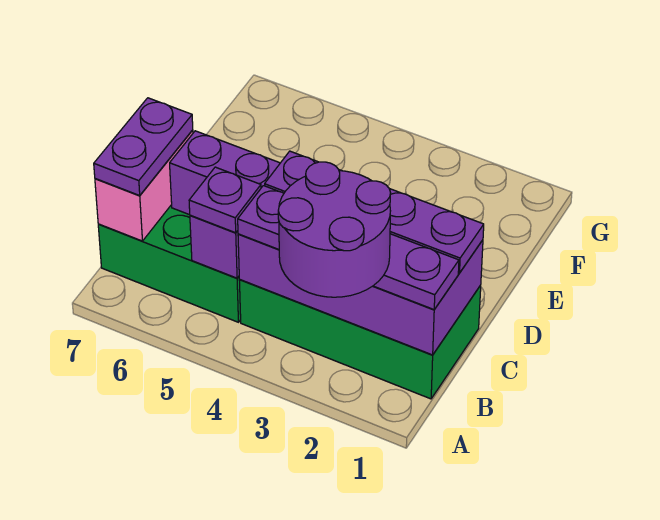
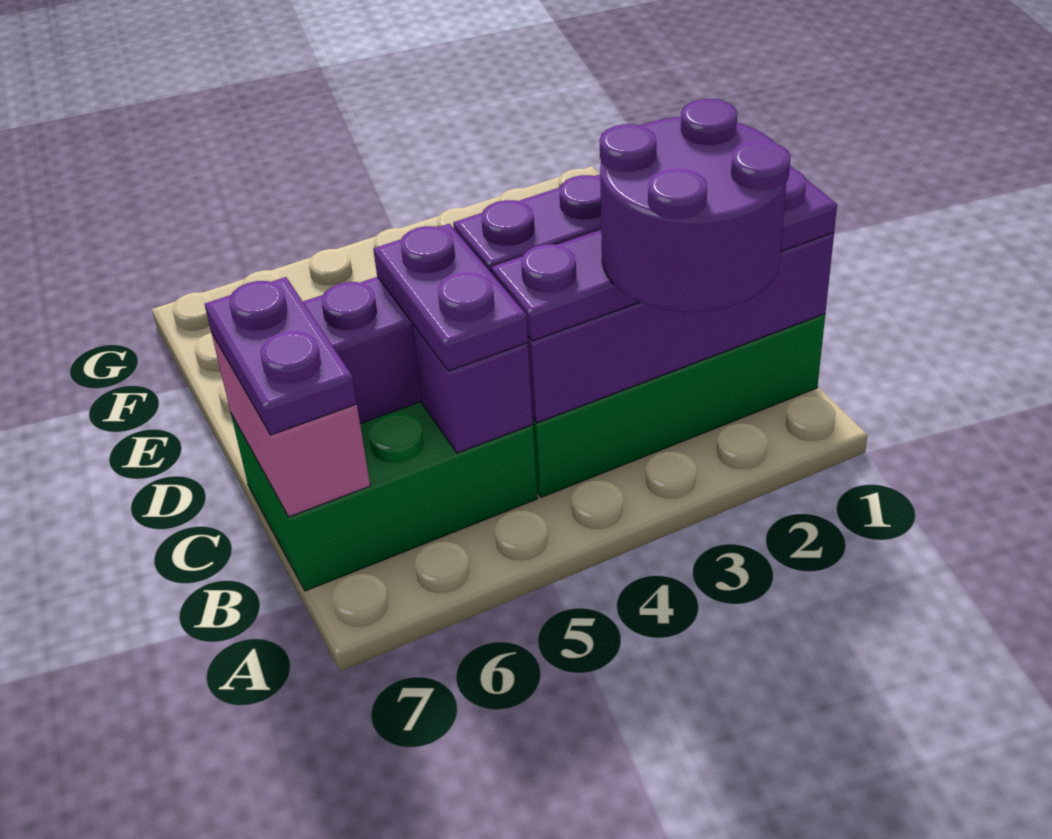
purple plate B5 level 3 -> purple plate B5:C5 level 3

